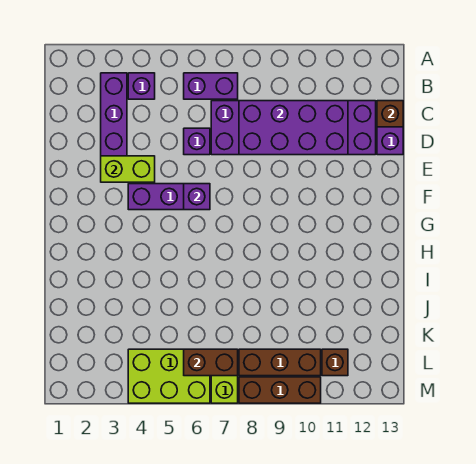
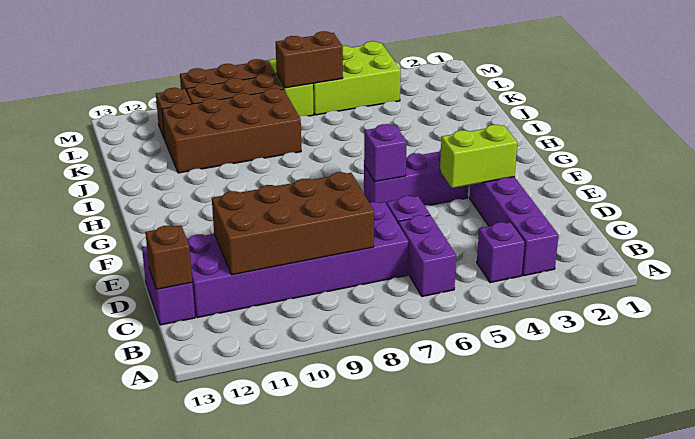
purple brick B6:B7 level 1 -> purple brick B6:C6 level 1
purple brick C8:D11 level 2 -> brown brick C8:D11 level 2
none -> brown brick J8:K11 level 1

